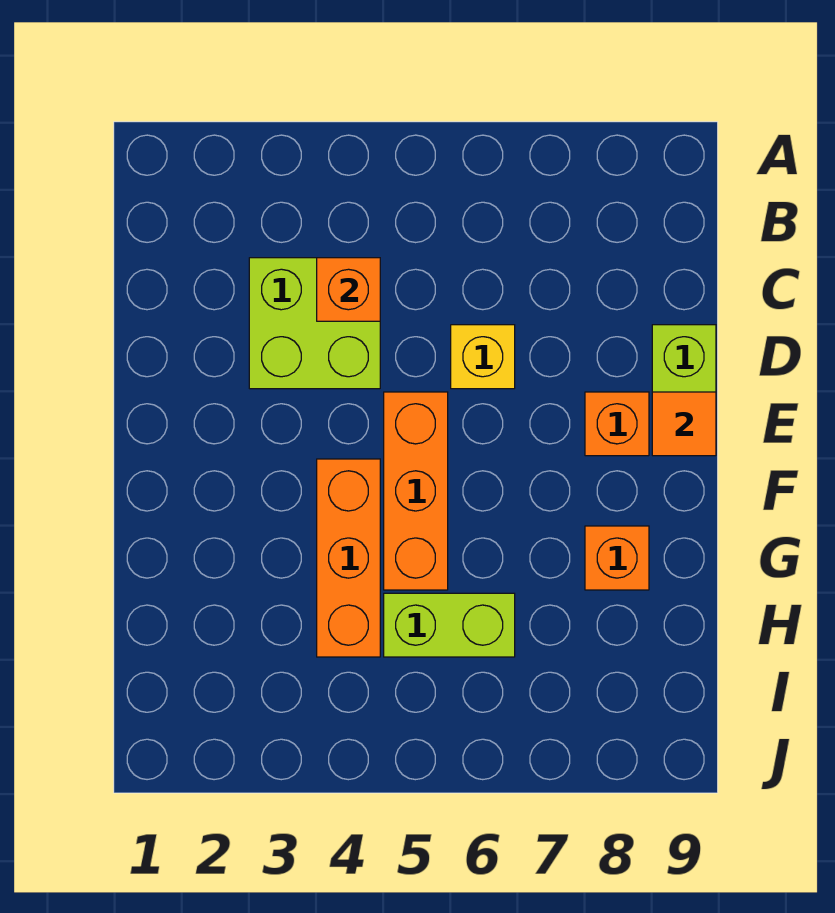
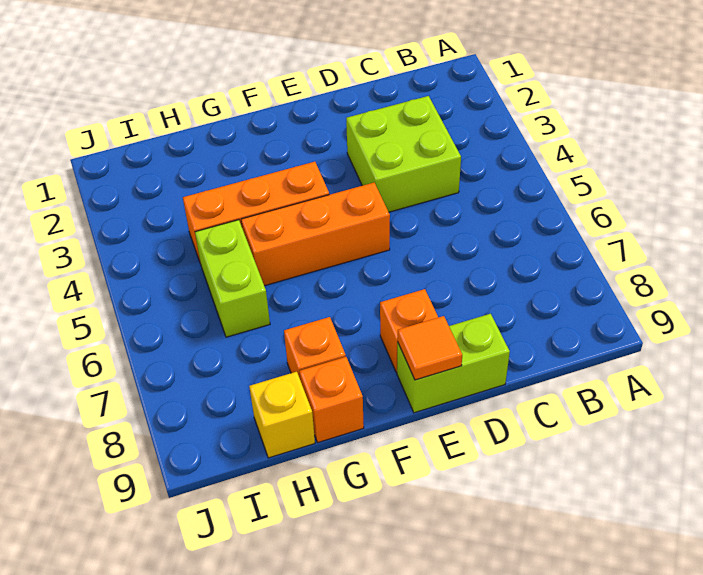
orange brick C4 level 2 -> orange brick G9 level 1
yellow brick D6 level 1 -> yellow brick H9 level 1

